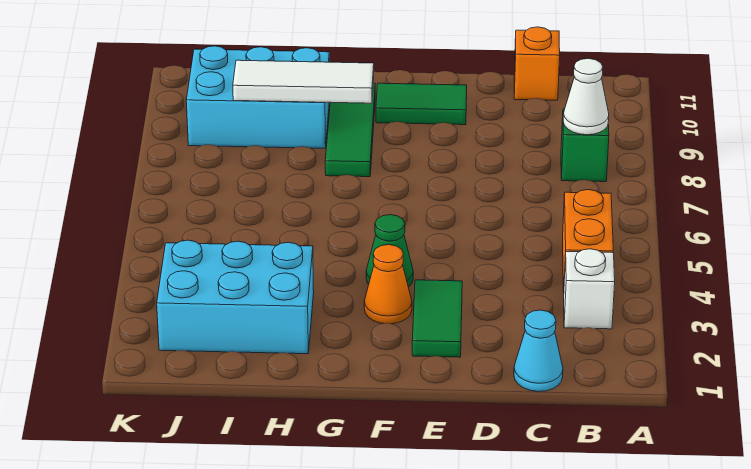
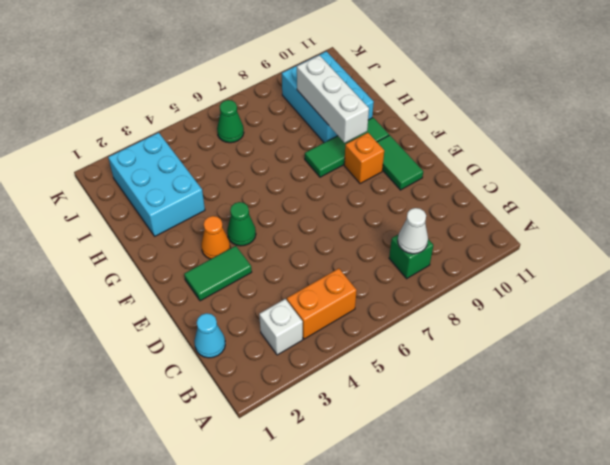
orange brick C11 level 1 -> orange brick F9 level 1
white tile G9:I9 level 2 -> white brick G9:I9 level 2
none -> green cone J6 level 1

